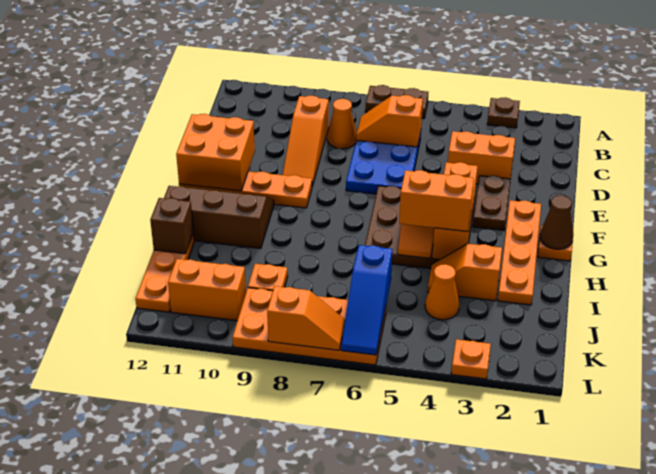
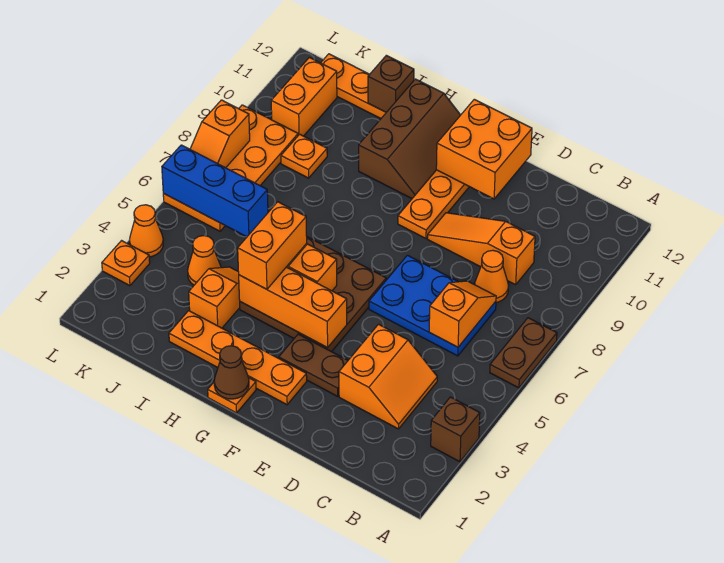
brown plate A3 level 1 -> brown brick A3 level 1
blue slope J6:L6 level 2 top J -> blue brick J6:L6 level 2
none -> orange cone L4 level 1

